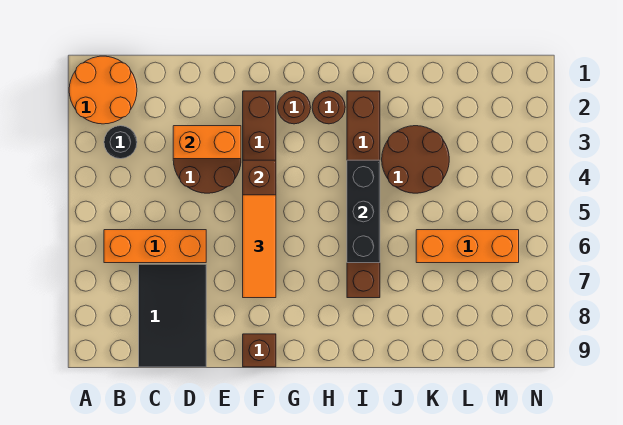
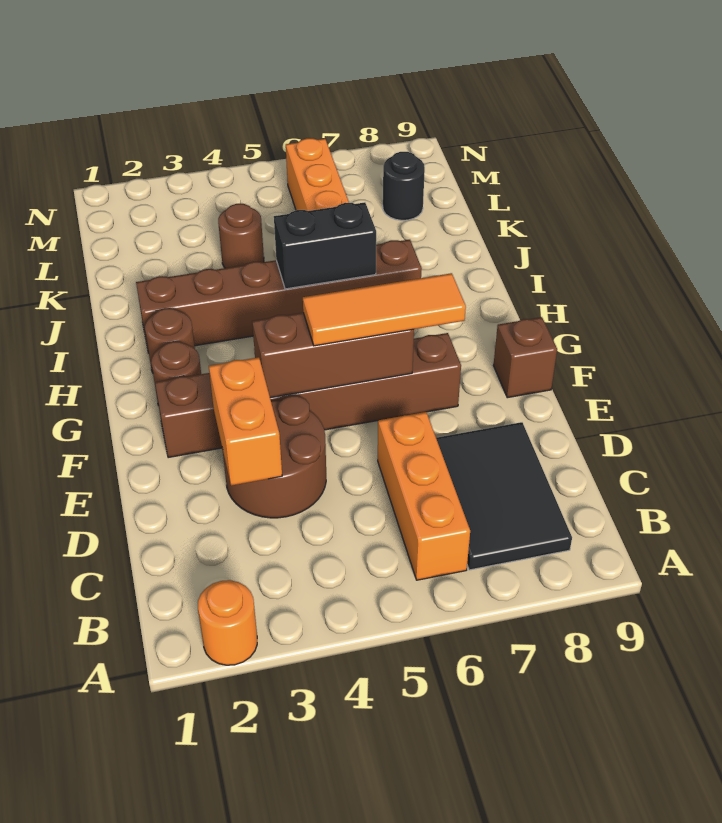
orange round brick A1:B2 level 1 -> orange round brick A2 level 1
black round brick B3 level 1 -> black round brick L8 level 1
black tile C7:D9 level 1 -> black tile B7:D8 level 1
black brick I4:I6 level 2 -> black brick I5:I6 level 2
brown round brick J3:K4 level 1 -> brown round brick K4 level 1

